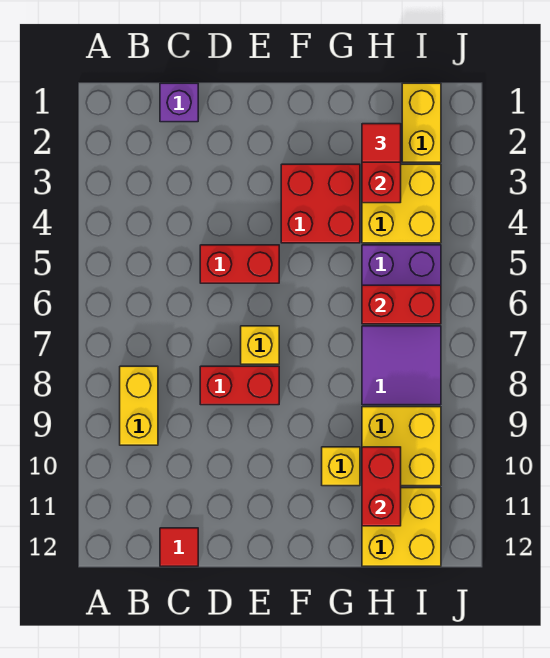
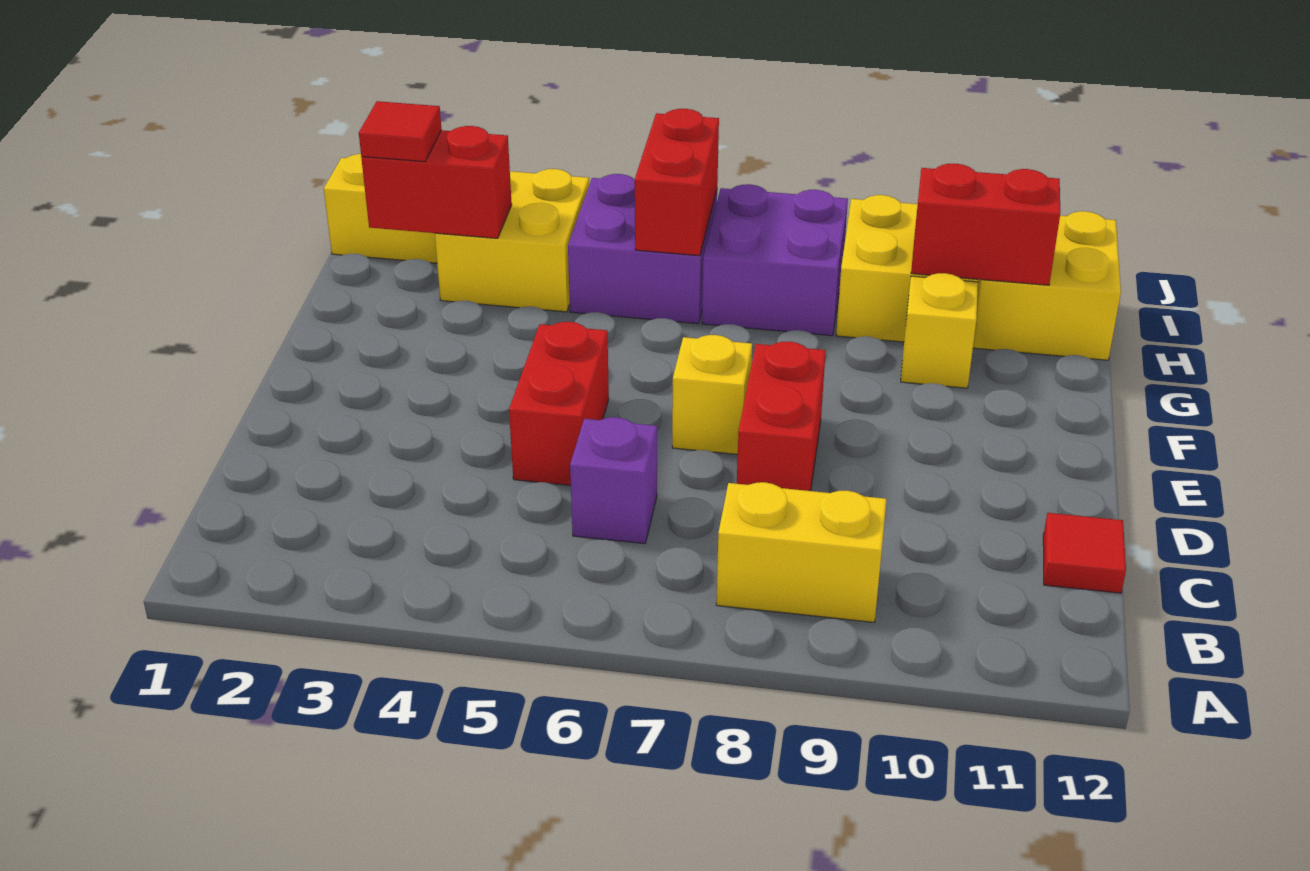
purple brick C1 level 1 -> purple brick C6 level 1
red brick F3:G4 level 1 -> none
purple tile H7:I8 level 1 -> purple brick H7:I8 level 1

